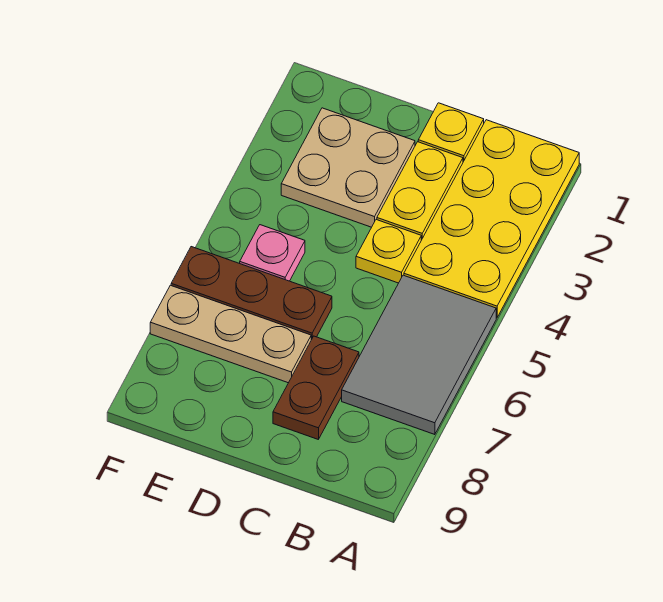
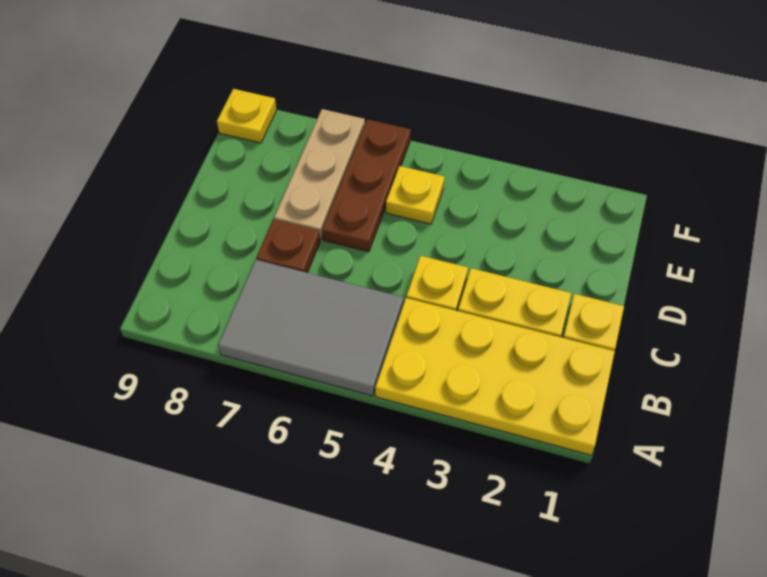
brown plate C7:C8 level 1 -> brown plate C7 level 1
tan plate D2:E3 level 1 -> none
pink plate E5 level 1 -> yellow plate E5 level 1
none -> yellow plate F9 level 1

